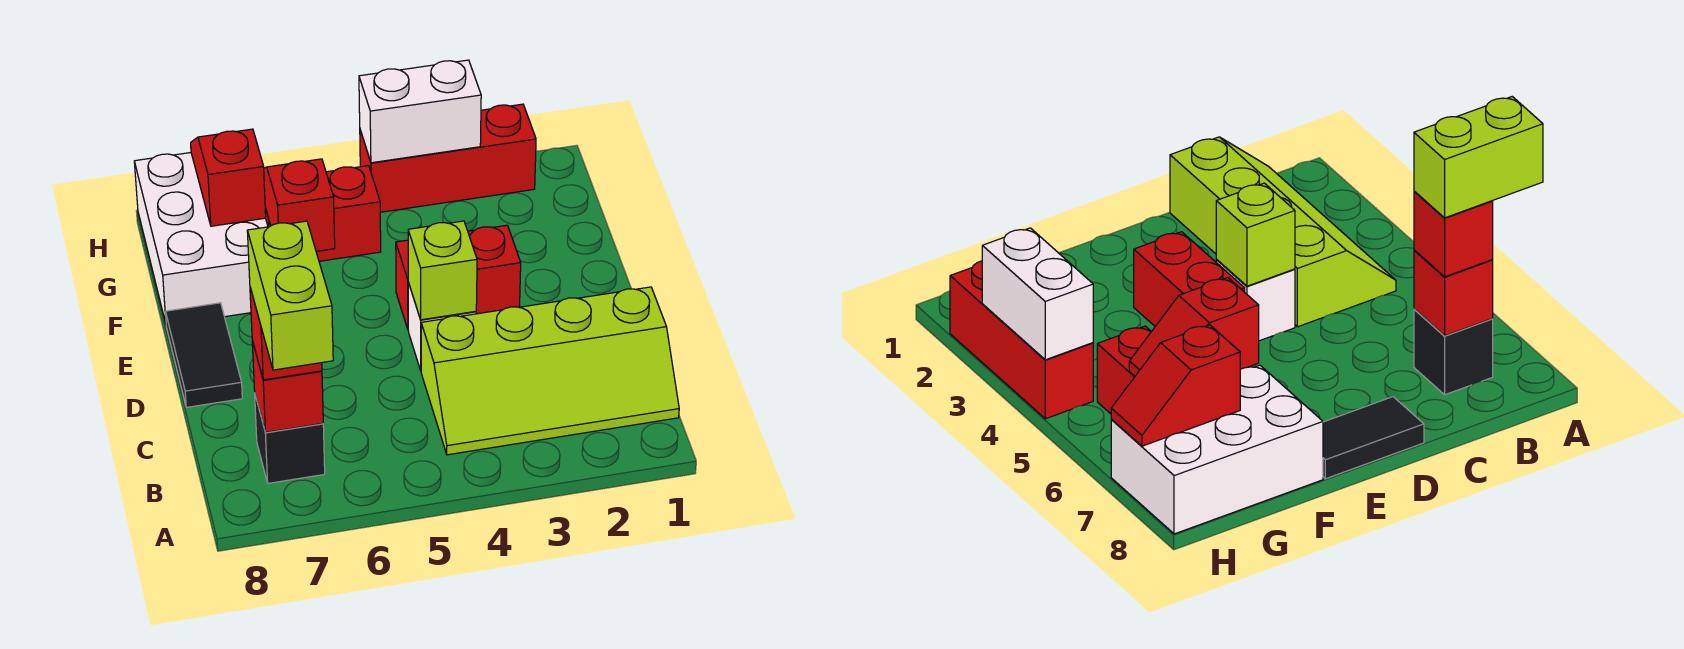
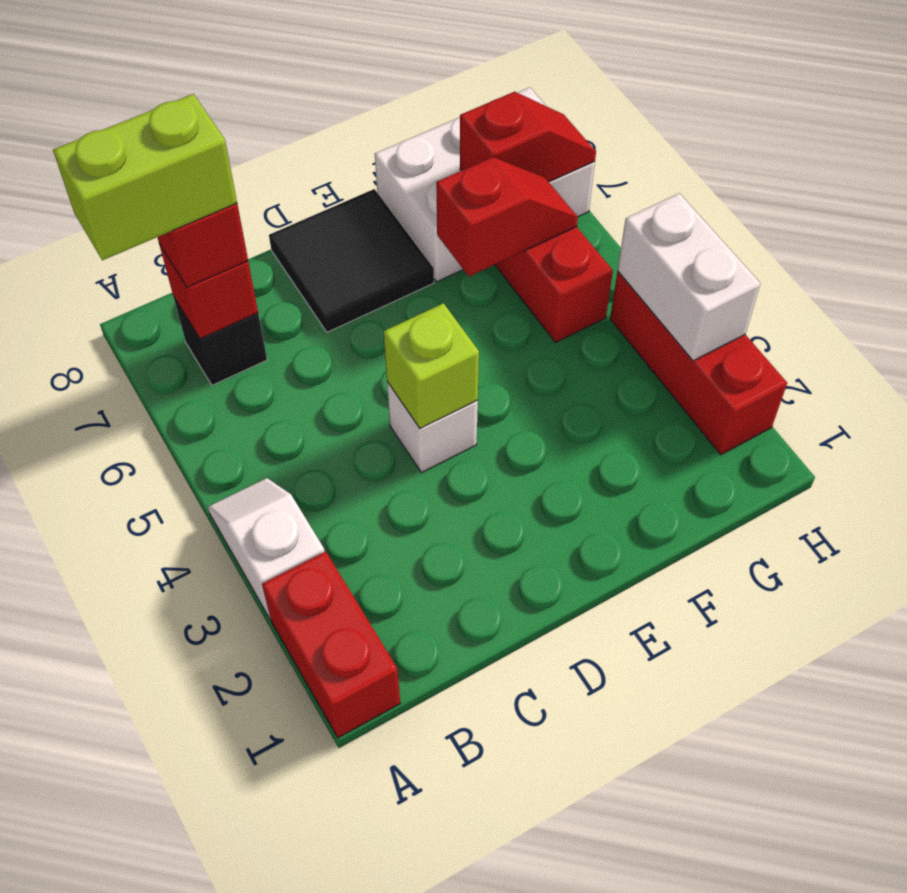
none -> white slope A3:A4 level 1 top 3
lime slope B1:C4 level 1 top C -> none
black tile D8:E8 level 1 -> black tile D7:E8 level 1
red brick E3:E4 level 1 -> red brick A1:A2 level 1

